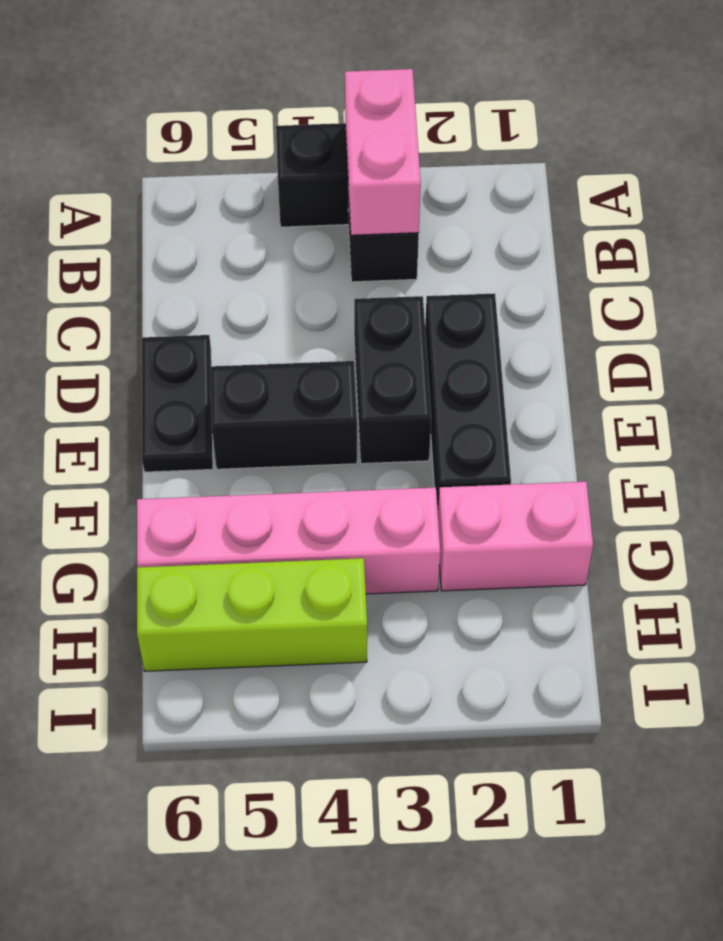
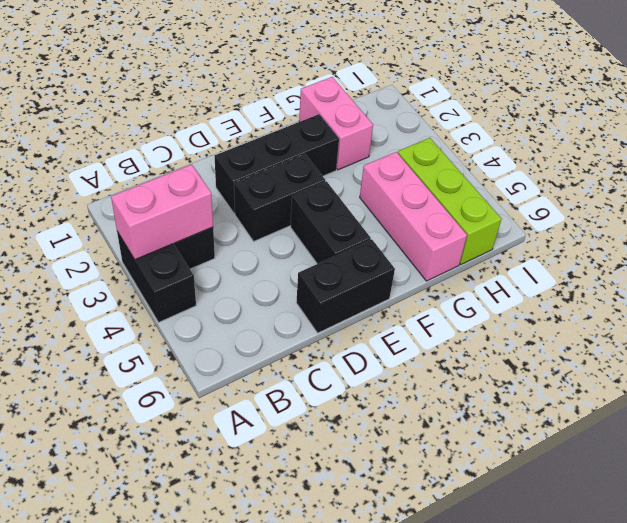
black plate D6:E6 level 1 -> black brick D6:E6 level 1
pink brick G3:G6 level 1 -> pink brick G4:G6 level 1

